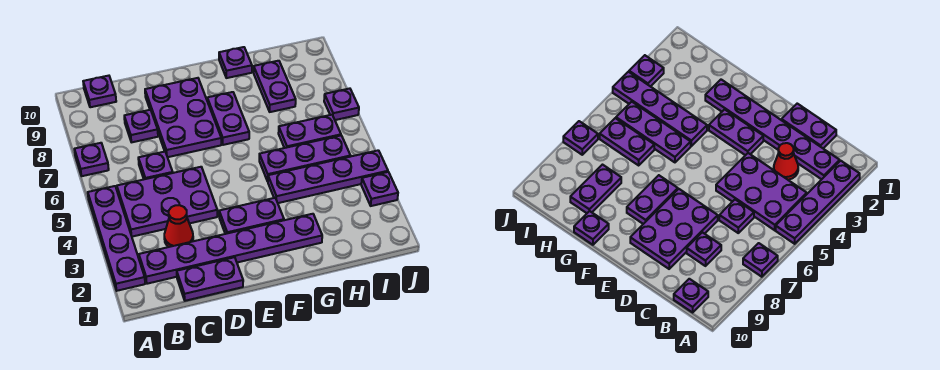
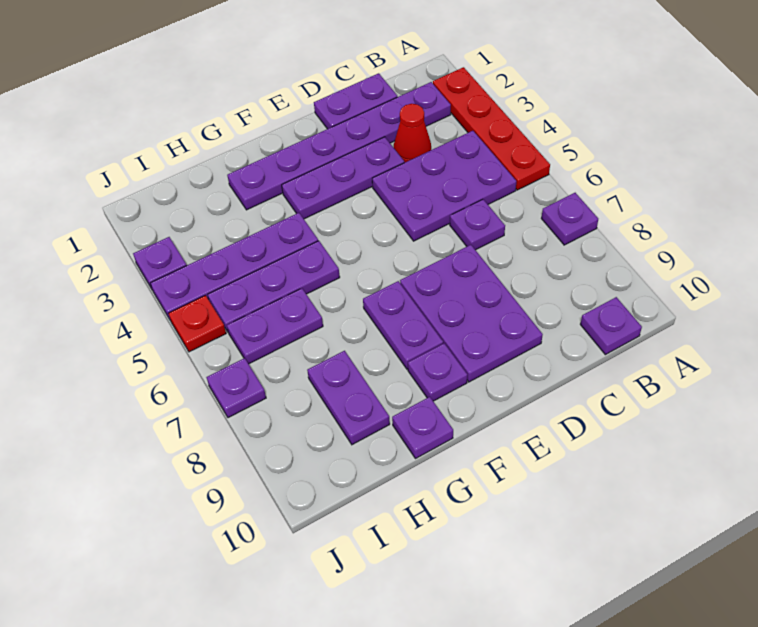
purple plate A2:A5 level 1 -> red plate A2:A5 level 1
purple plate C8 level 1 -> purple plate F9 level 1
purple plate E3:F3 level 1 -> purple plate D3:F3 level 1
none -> red plate J5 level 1

